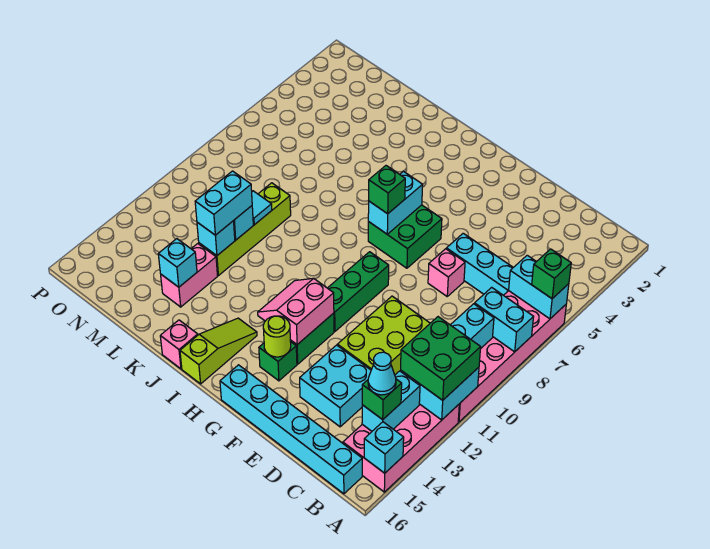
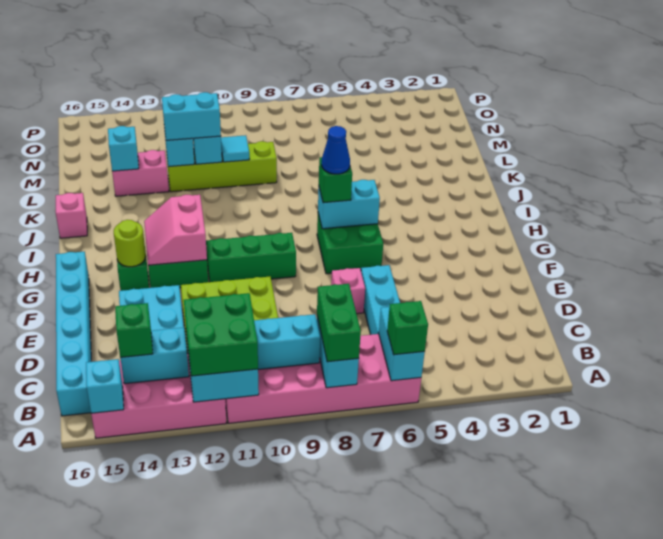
none -> green brick A8:B8 level 3
cyan cone B14 level 4 -> none
pink slope G12:H13 level 2 top G -> pink slope G12:H13 level 2 top 12
none -> blue cone H7 level 4
lime slope I14:I16 level 1 top 16 -> none

